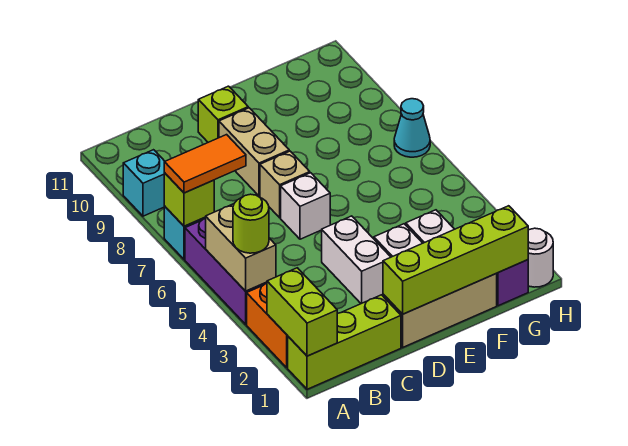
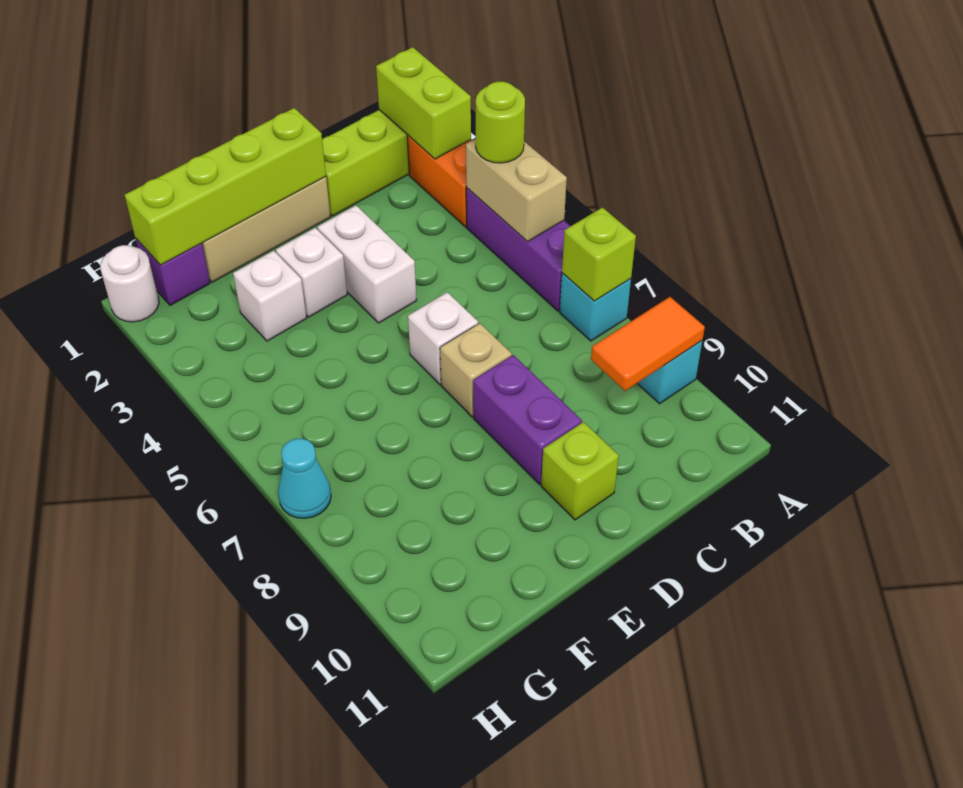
orange tile A7:B7 level 3 -> orange tile A9:B9 level 2
tan brick D8:D9 level 1 -> purple brick D8:D9 level 1

